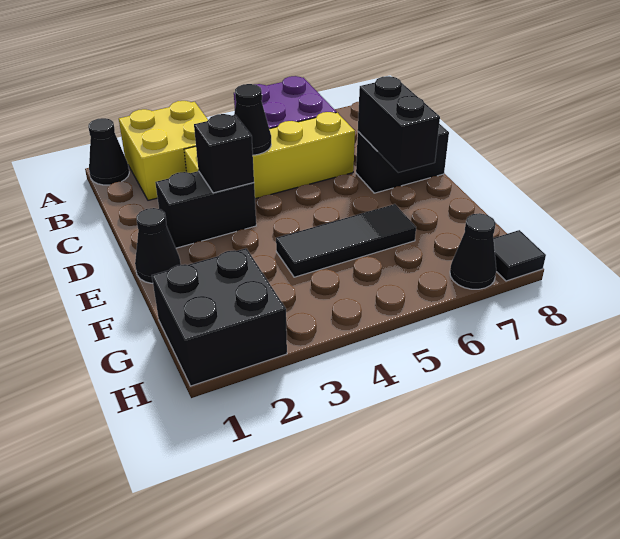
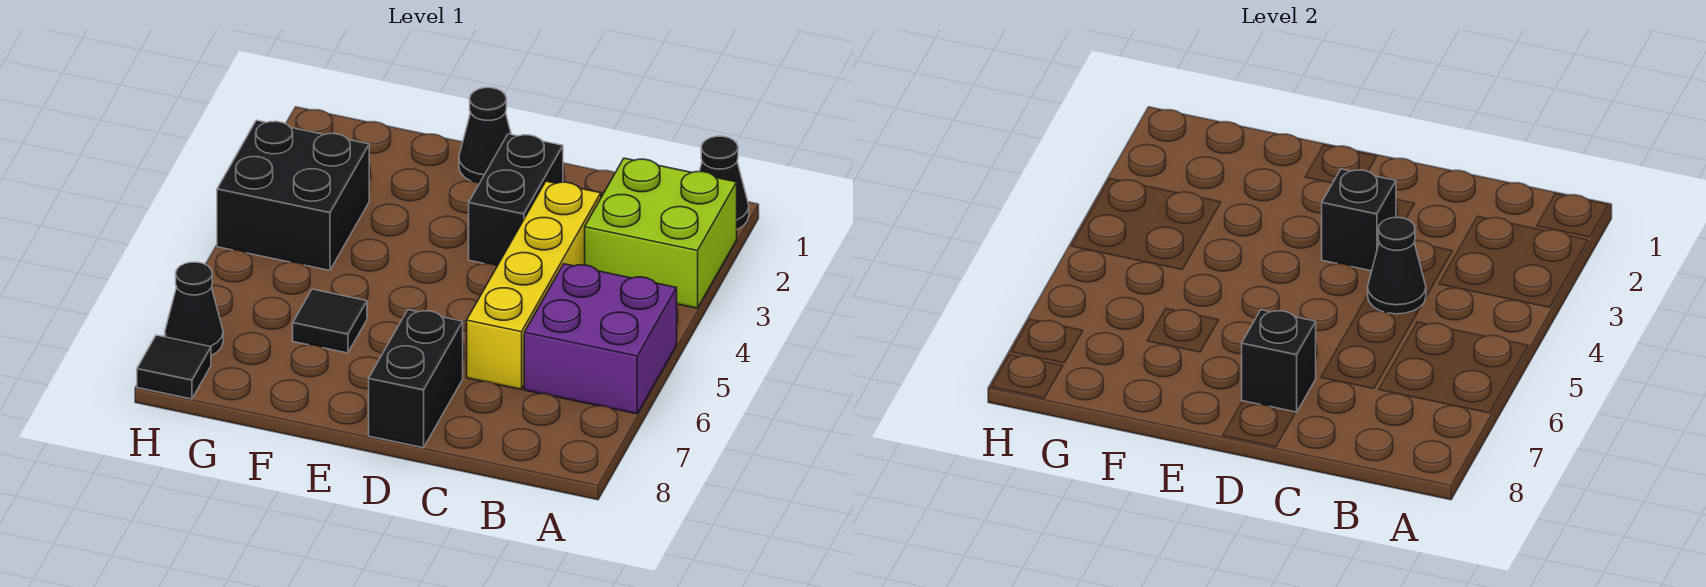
yellow brick A2:B3 level 1 -> lime brick A2:B3 level 1
black brick D7:E7 level 2 -> black brick D7 level 2
black tile F4:F6 level 1 -> black tile F6 level 1
black brick G1:H2 level 1 -> black brick G3:H4 level 1

